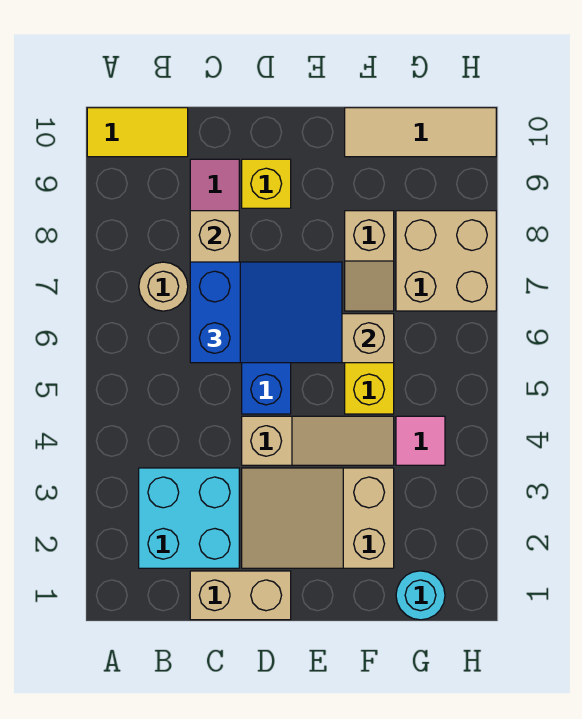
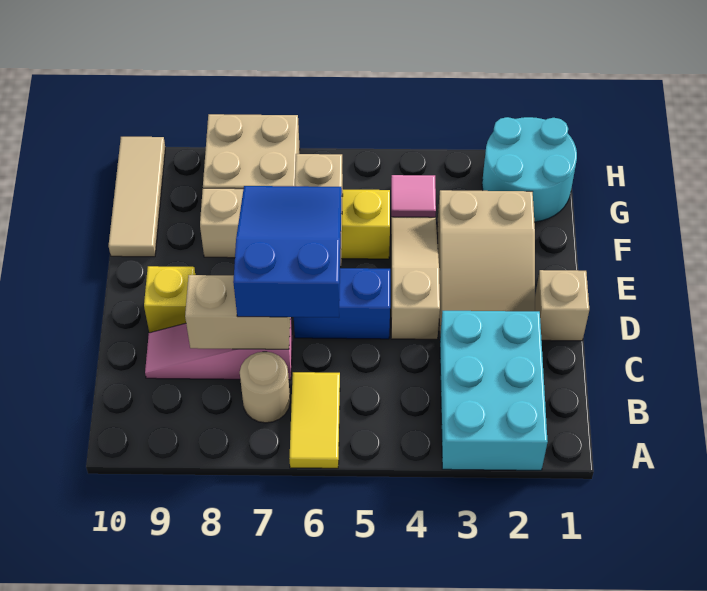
yellow tile A10:B10 level 1 -> yellow tile A6:B6 level 1
cyan brick B2:C3 level 1 -> cyan brick A2:C3 level 1
tan brick C1:D1 level 1 -> tan brick D1 level 1
cyan round brick G1 level 1 -> cyan round brick G1:H2 level 1

